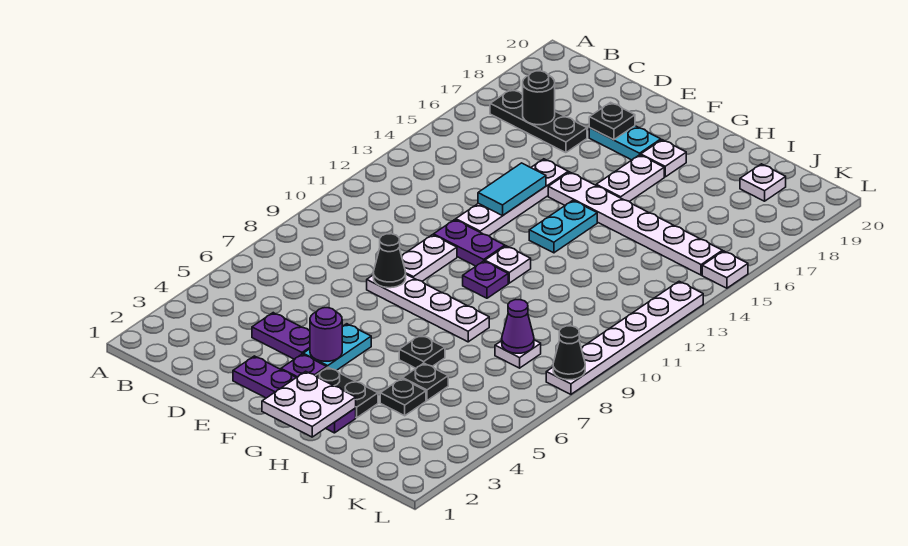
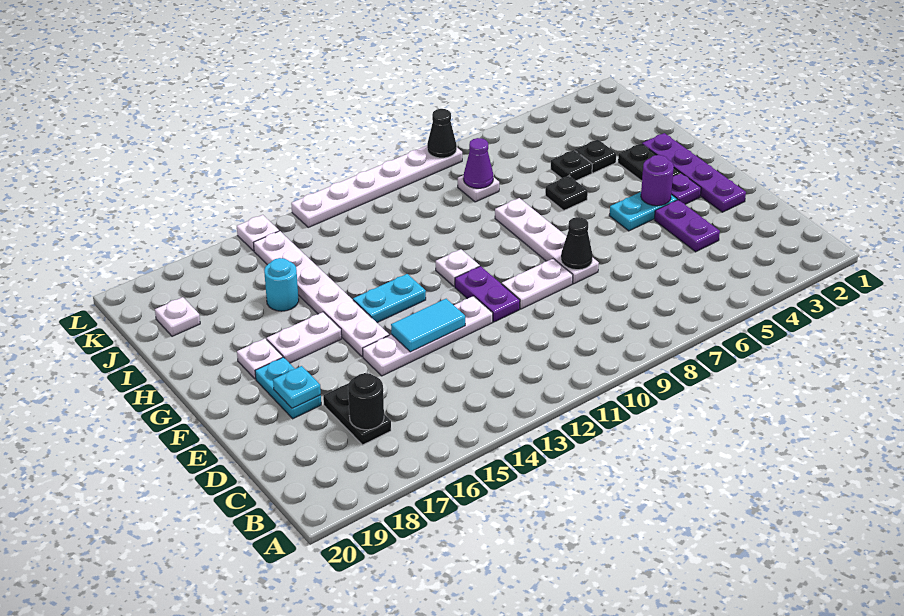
black plate B17:D17 level 1 -> black plate C17:D17 level 1
black plate E18 level 2 -> cyan plate E18 level 2
white plate G1:H2 level 2 -> none
purple plate G10 level 1 -> none
none -> cyan round brick I16 level 1

